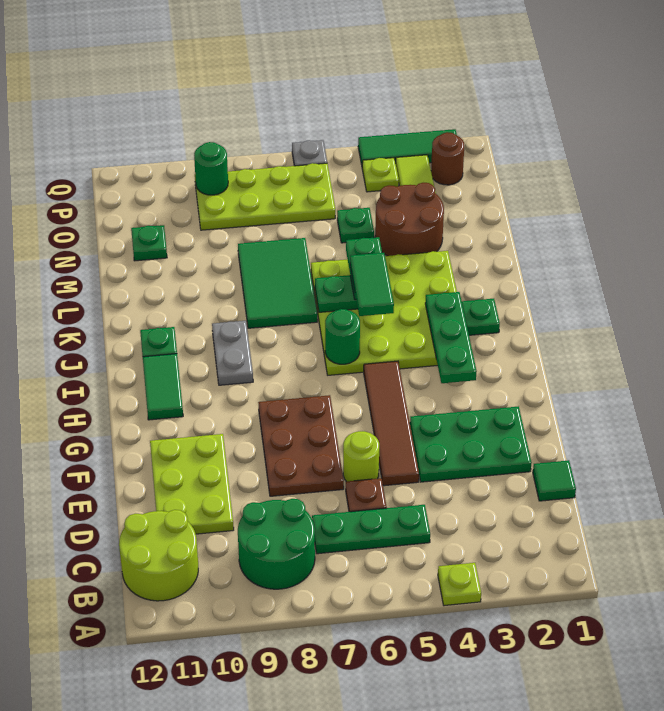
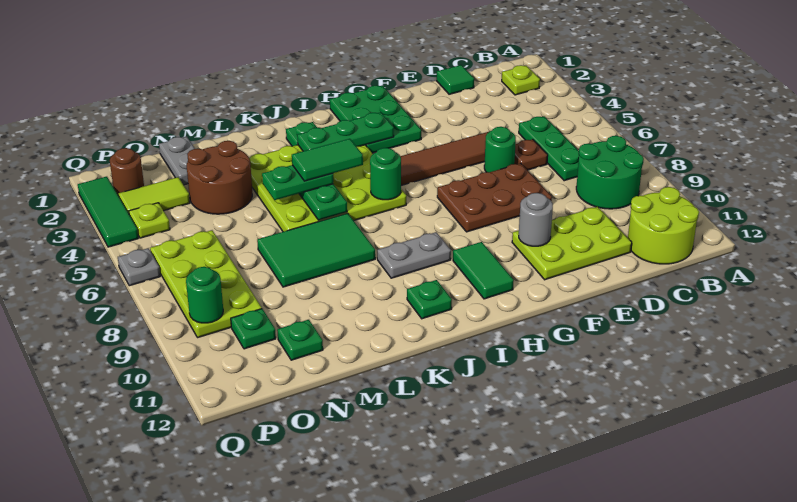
lime plate A4 level 1 -> lime plate B2 level 1
green plate E2:F4 level 1 -> green plate G1:H3 level 1
lime round brick E6 level 1 -> green round brick E6 level 1
none -> grey round brick F10 level 2
green tile H11:I11 level 1 -> green tile H10:H11 level 1
none -> grey plate N1:N2 level 1
green plate N5 level 1 -> green plate O10 level 1

